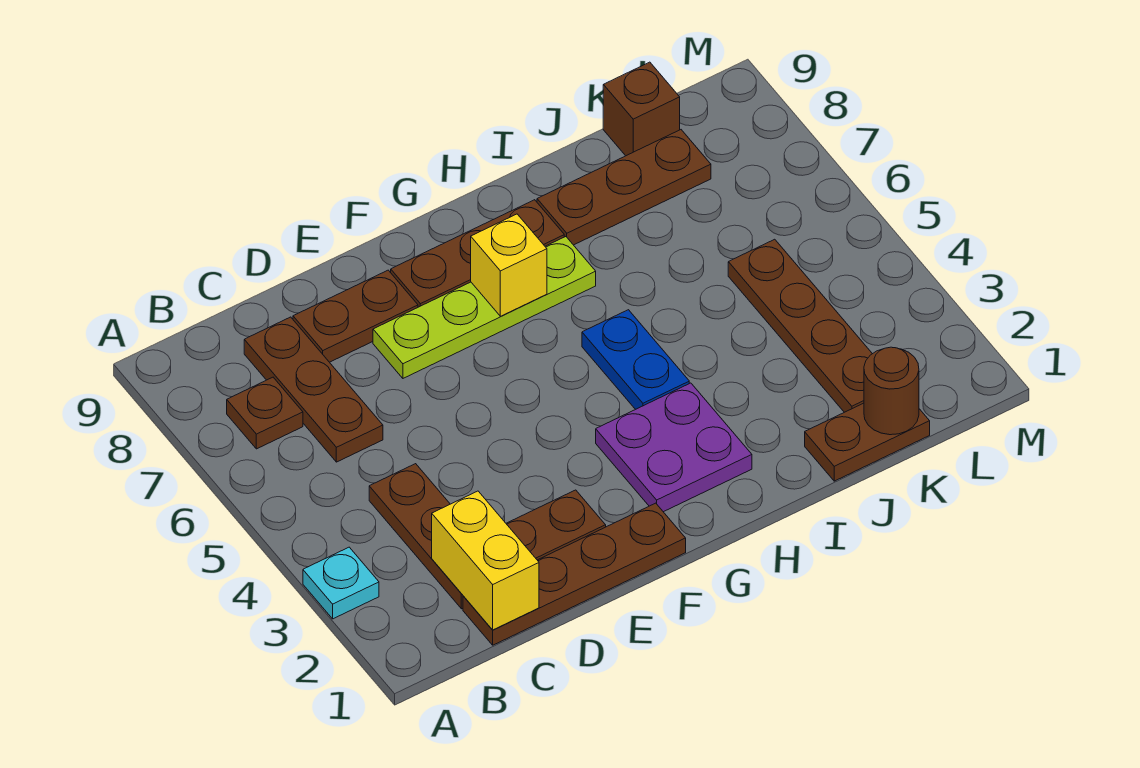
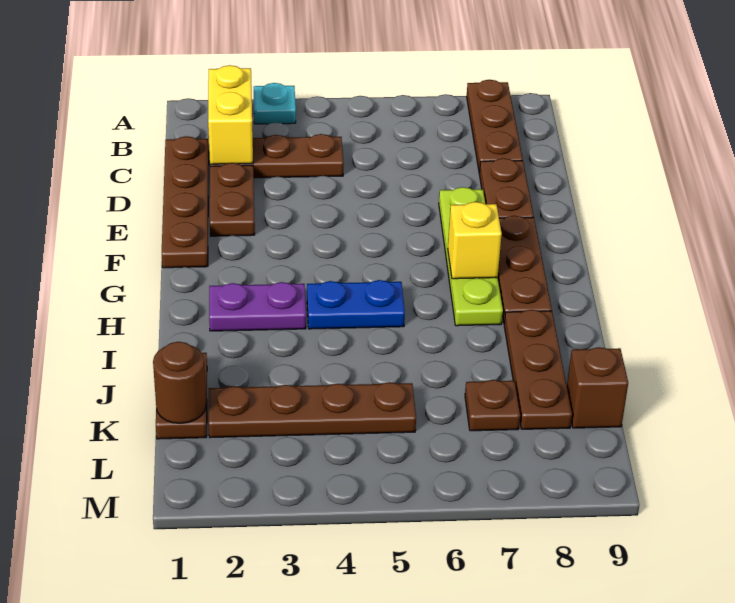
brown plate B7 level 1 -> brown plate K7 level 1
yellow brick C1:C2 level 2 -> yellow brick B2:C2 level 2
brown plate C6:C8 level 1 -> brown plate A8:C8 level 1
purple plate G2:H3 level 1 -> purple plate H2:H3 level 1

